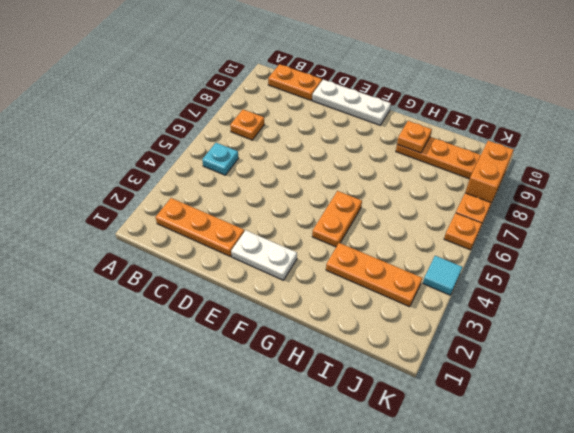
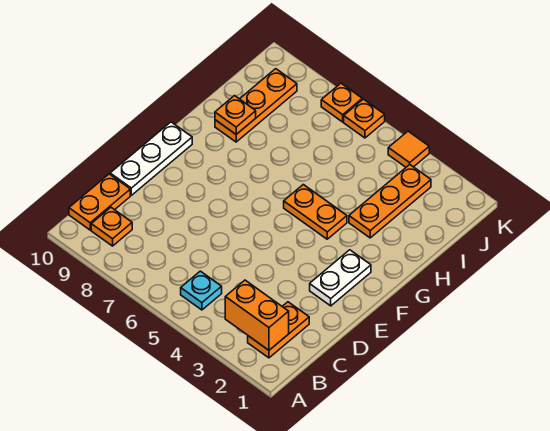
orange plate B2:D2 level 1 -> orange plate B2:C2 level 1
orange plate B7 level 1 -> orange plate B9 level 1
cyan tile K4 level 1 -> orange tile K4 level 1
orange brick K8:K9 level 1 -> orange brick B2:B3 level 2

